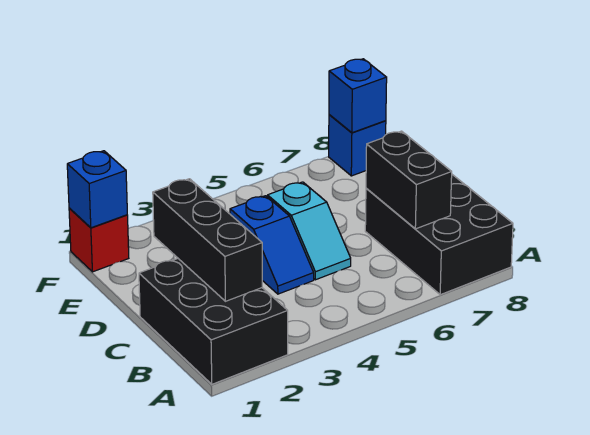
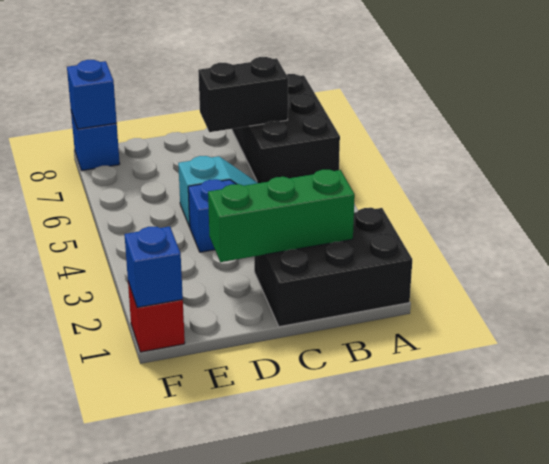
black brick A7:C8 level 1 -> black brick A6:B8 level 1
black brick B2:D2 level 2 -> green brick B2:D2 level 2

